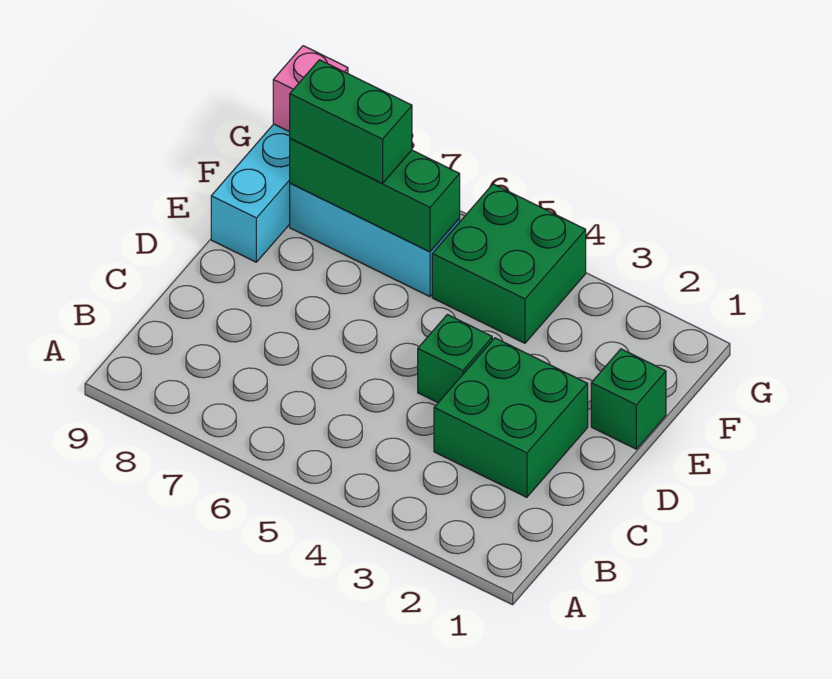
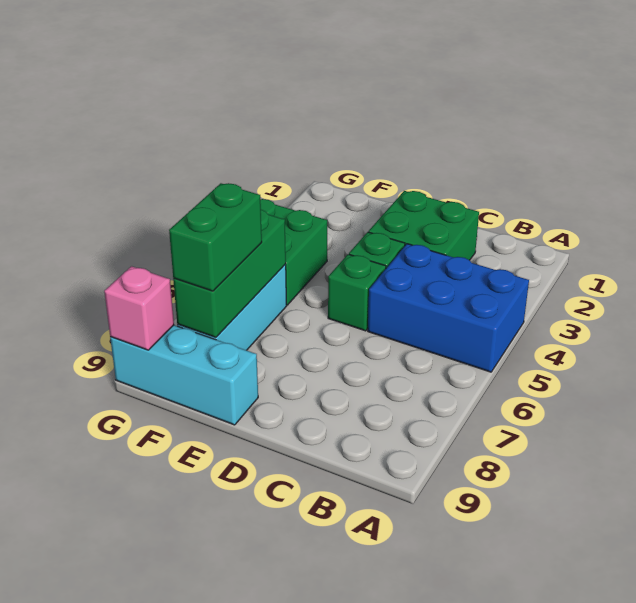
none -> blue brick A4:C5 level 1
green brick E1 level 1 -> green brick D5 level 1

